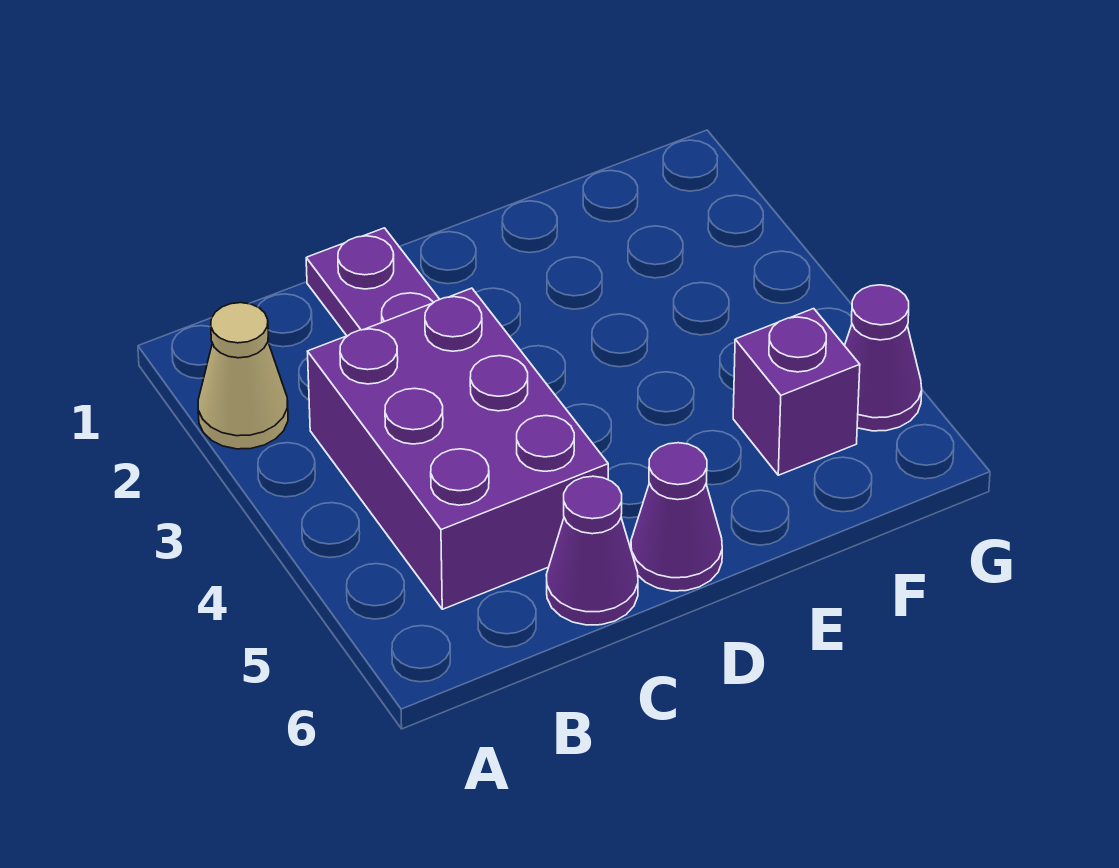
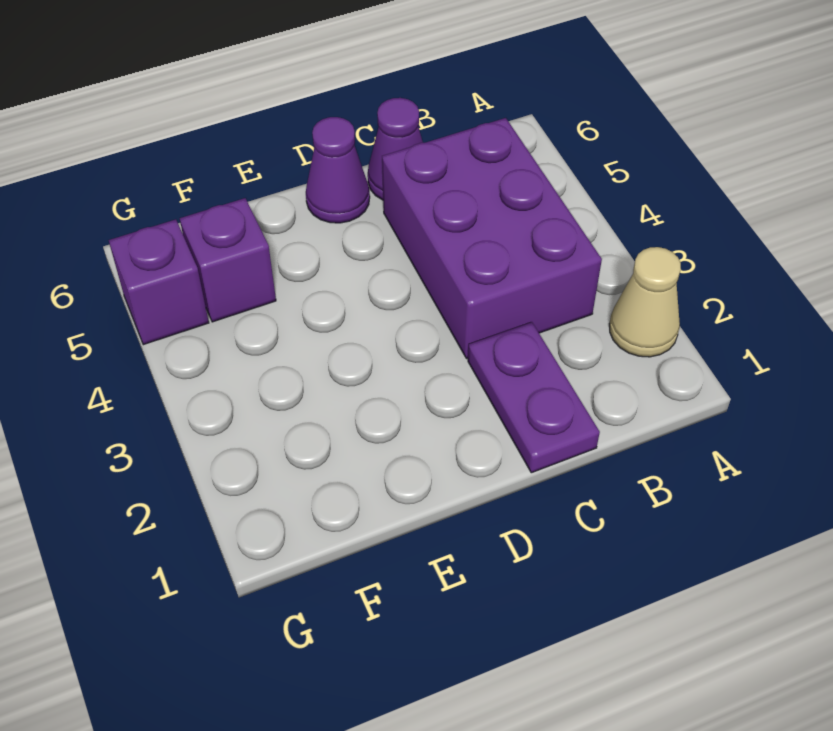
purple cone G5 level 1 -> purple brick G5 level 1

